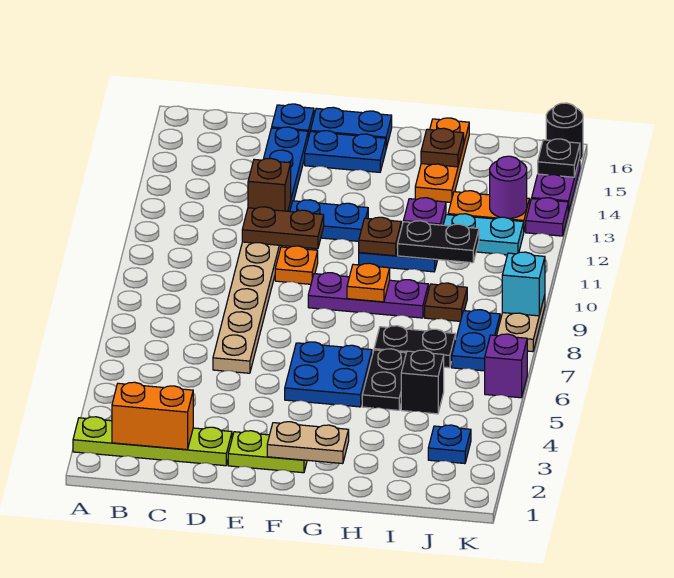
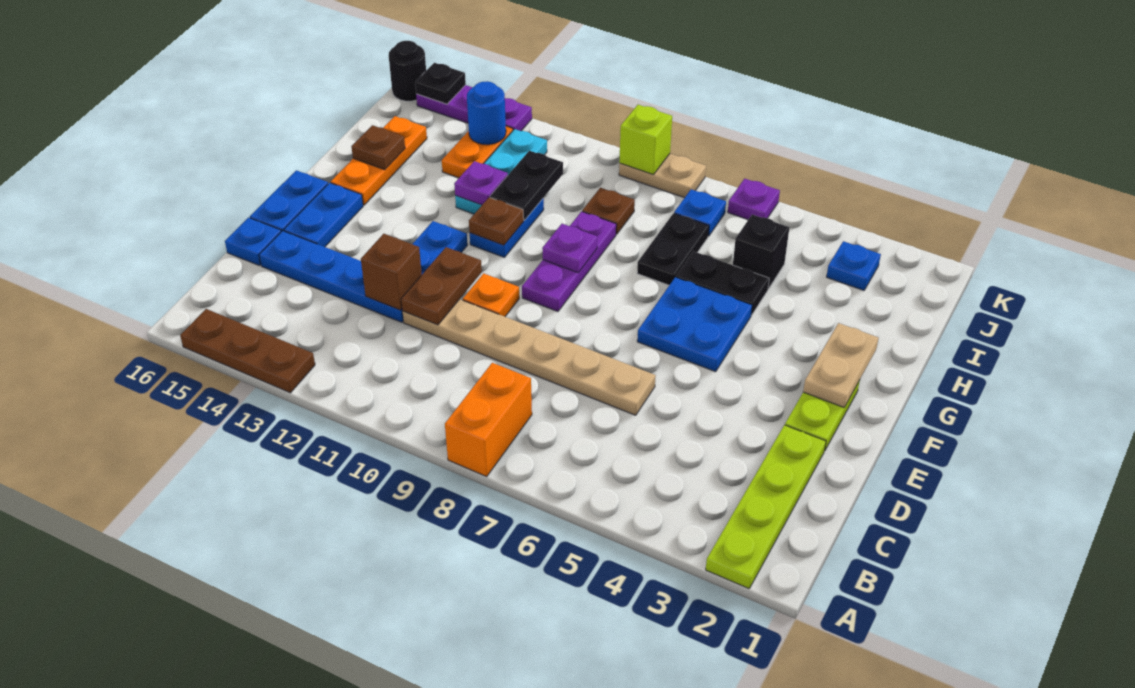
none -> brown plate A13:A15 level 1
orange brick B2:C2 level 2 -> orange brick A8:B8 level 1
orange plate G9 level 2 -> purple plate G9 level 2
orange plate H14:H16 level 1 -> orange plate G15:I15 level 1
blue plate J7:J8 level 1 -> blue plate J7 level 1
purple round brick J13 level 2 -> blue round brick J13 level 2
purple brick K6 level 1 -> purple plate K6 level 1
cyan brick K9 level 2 -> lime brick K9 level 2

